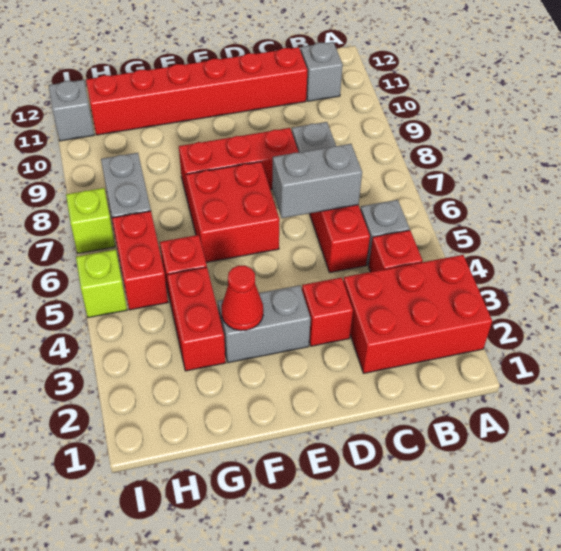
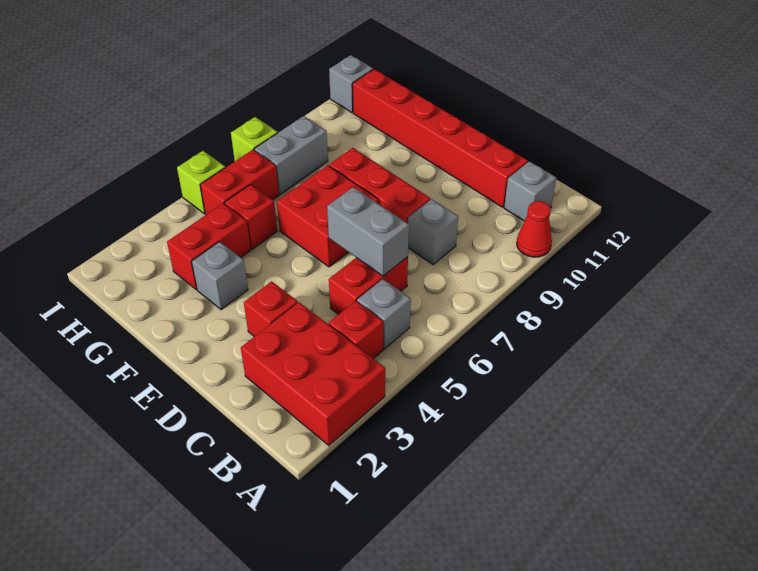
grey brick E3:F3 level 1 -> grey brick F3 level 1
red cone F3 level 2 -> red cone A10 level 1

